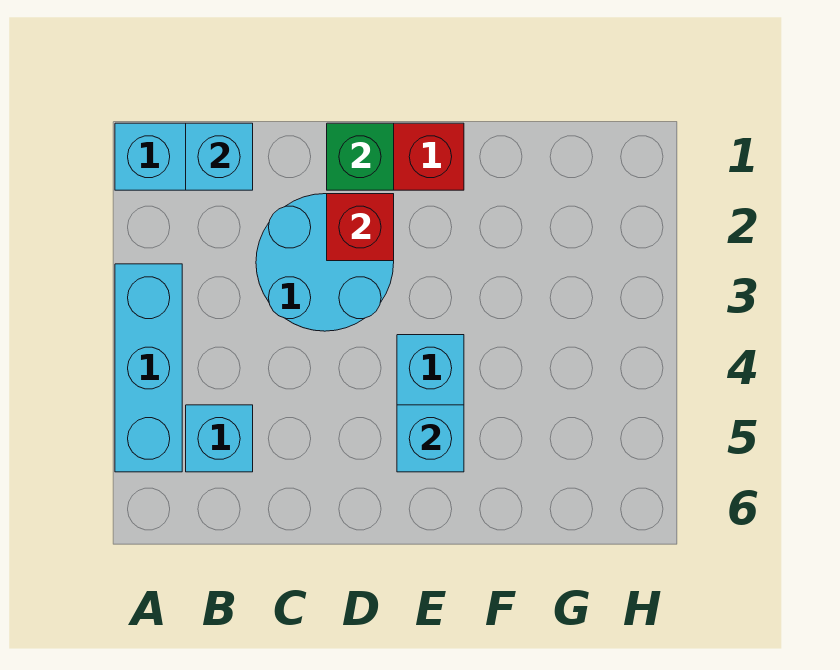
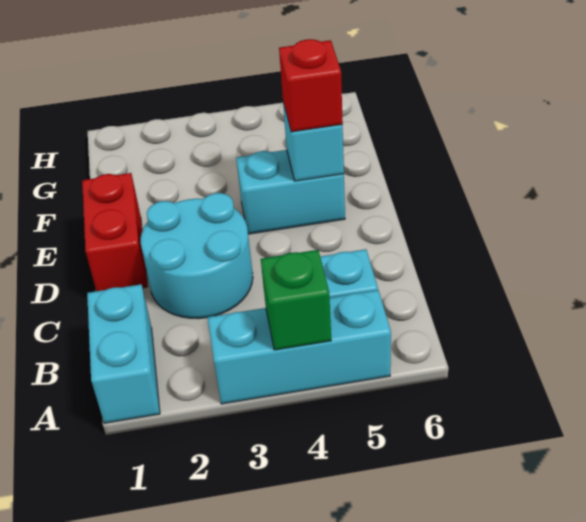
cyan brick B1 level 2 -> none
green brick D1 level 2 -> green brick A4 level 2
red brick D2 level 2 -> red brick E5 level 3

